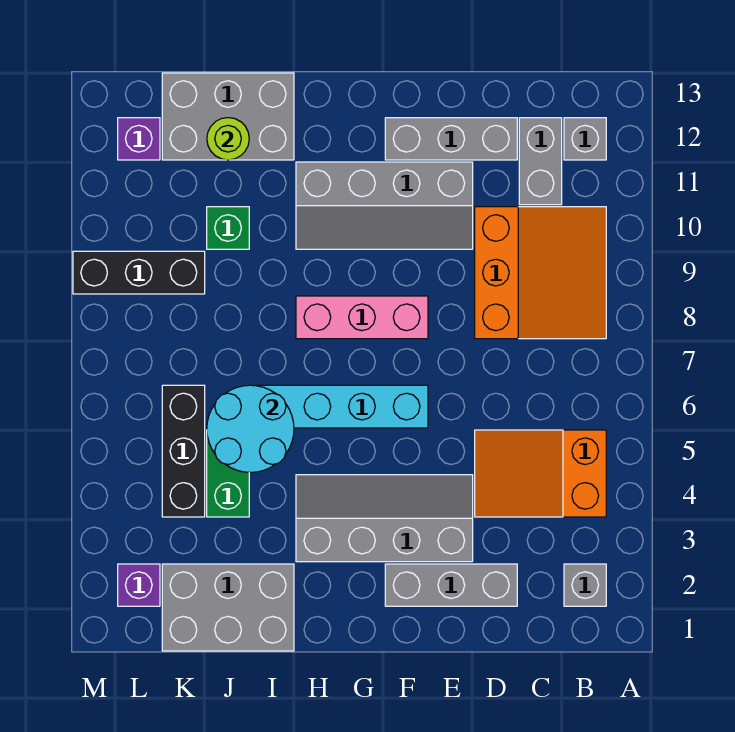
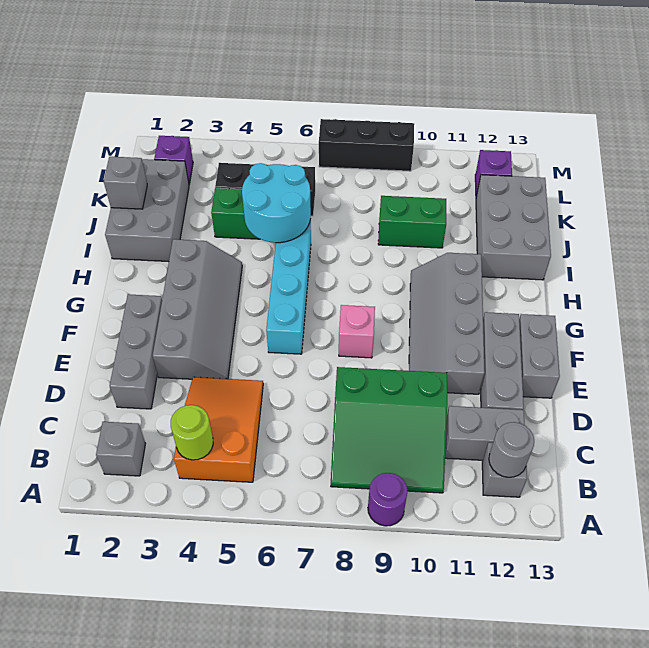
none -> purple round brick A9 level 1
orange slope B8:D10 level 1 top D -> green slope B8:D10 level 1 top D
none -> grey round brick B12 level 2
none -> grey brick E13:F13 level 1
pink brick F8:H8 level 1 -> pink brick F8 level 1
none -> grey brick J1 level 2
green brick J10 level 1 -> green brick J9:J10 level 1
lime round brick J12 level 2 -> lime round brick B4 level 2
black brick K9:M9 level 1 -> black brick M7:M9 level 1

